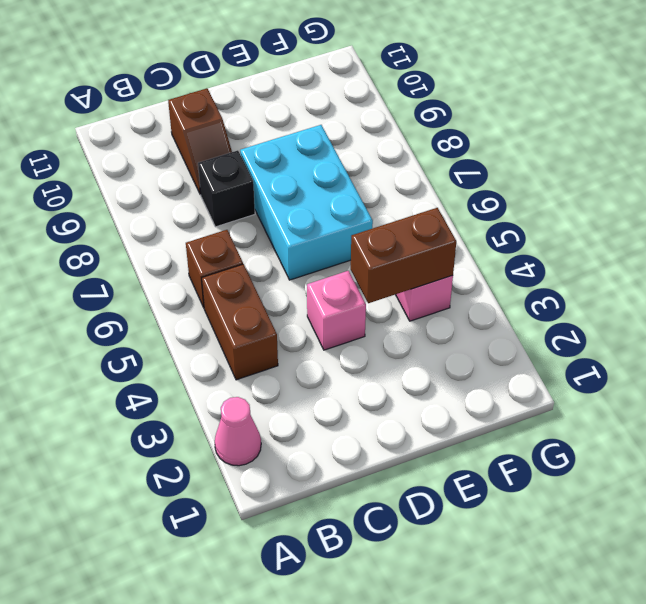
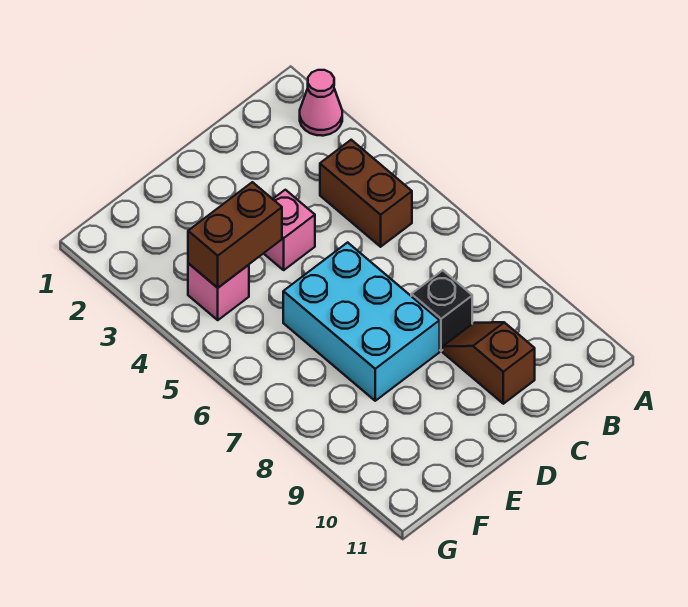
brown brick B6 level 1 -> none

